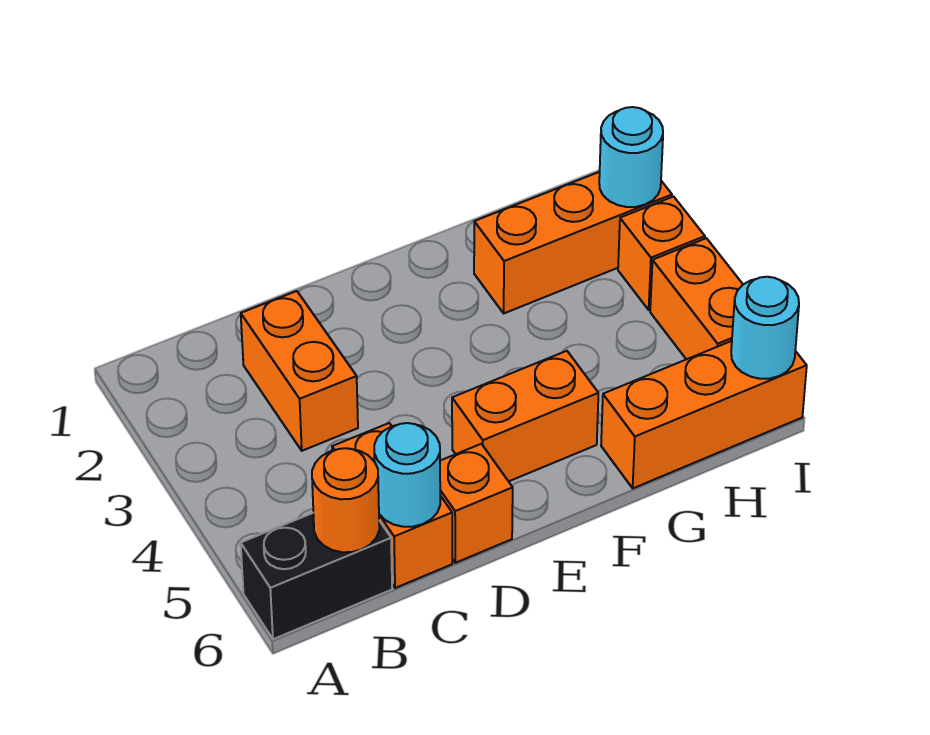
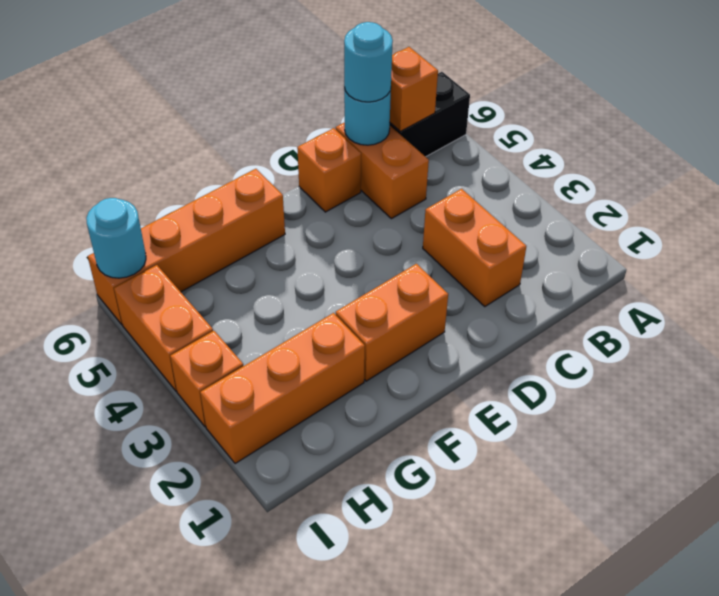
orange round brick B6 level 2 -> orange brick B6 level 2
orange brick E5:F5 level 1 -> orange brick E2:F2 level 1
orange brick G6:I6 level 1 -> orange brick F6:I6 level 1
cyan round brick I2 level 2 -> cyan round brick C6 level 3

